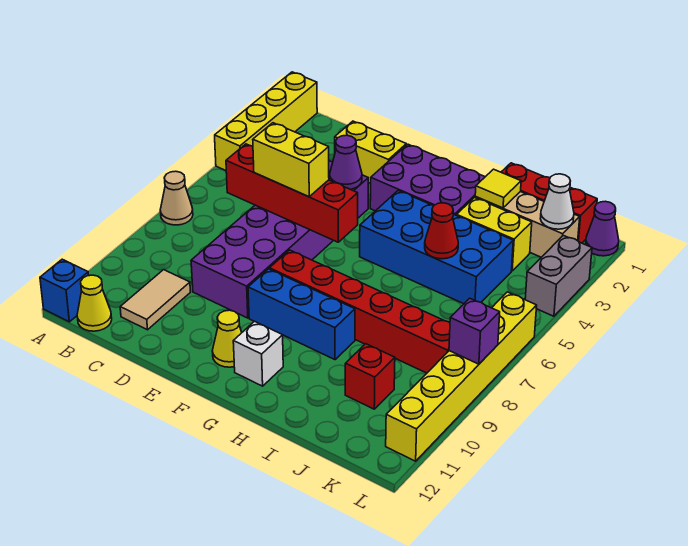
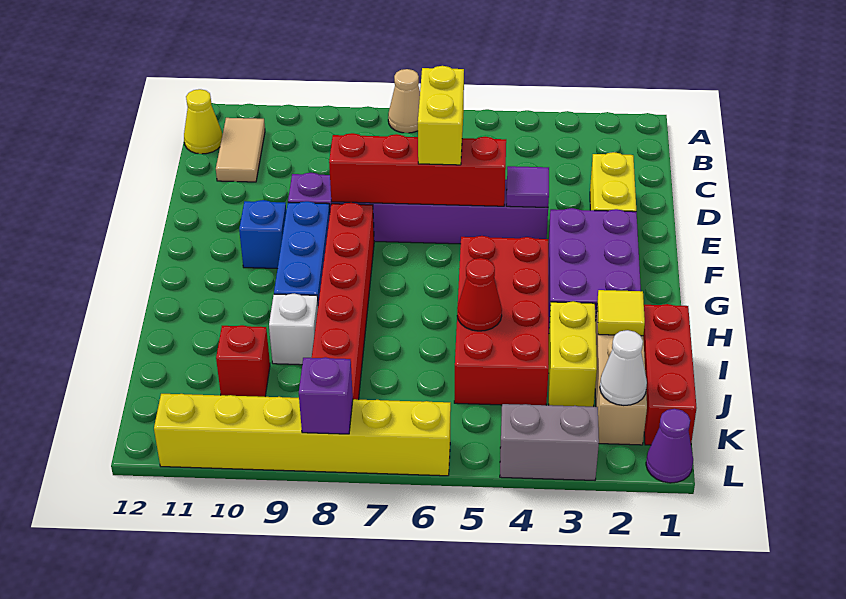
yellow brick A1:A4 level 1 -> none
blue brick A12 level 1 -> blue brick F10 level 1
red brick C6:F6 level 2 -> red brick E5:E8 level 2
tan tile C10:C11 level 1 -> tan tile B11:C11 level 1
purple brick D4:E9 level 1 -> purple brick E4:E9 level 1
purple cone E4 level 2 -> purple tile E4 level 2
yellow cone F11 level 1 -> none
blue brick G4:J5 level 1 -> red brick G4:J5 level 1
white brick G11 level 1 -> white brick I9 level 1

